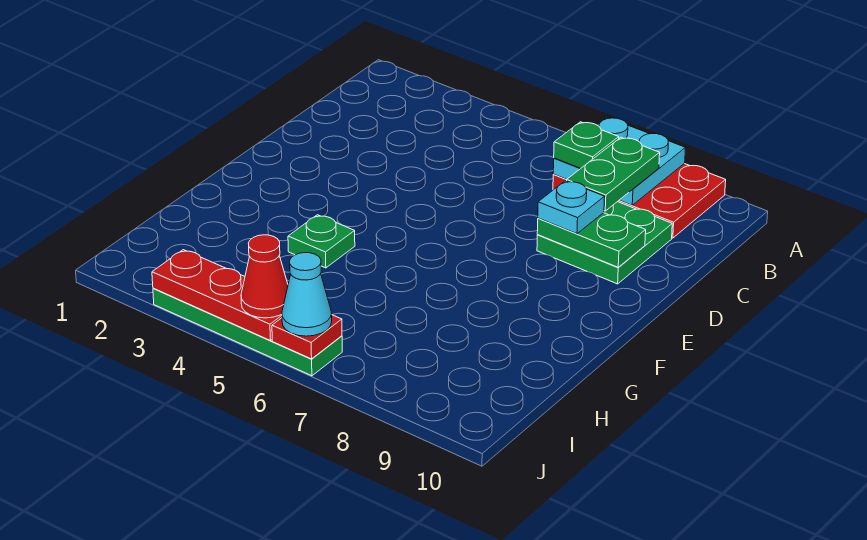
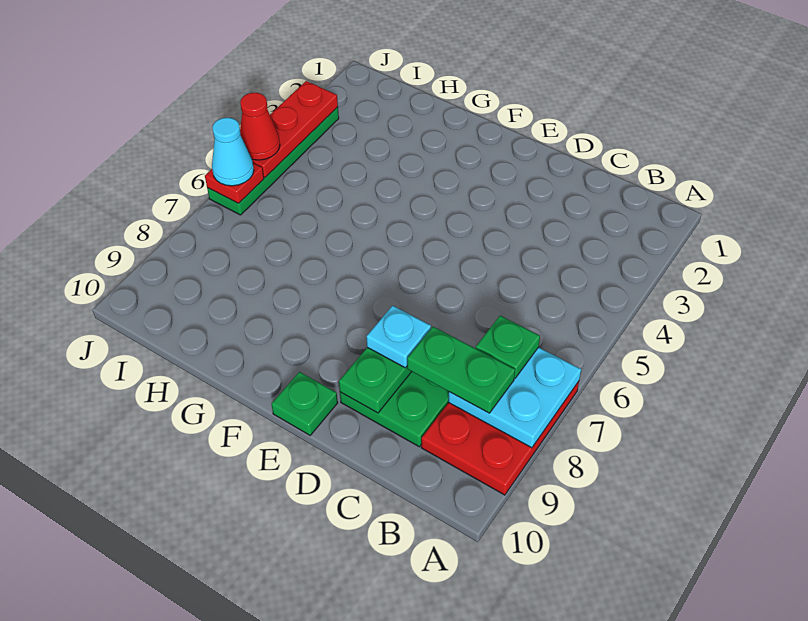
green plate G4 level 1 -> green plate E10 level 1

